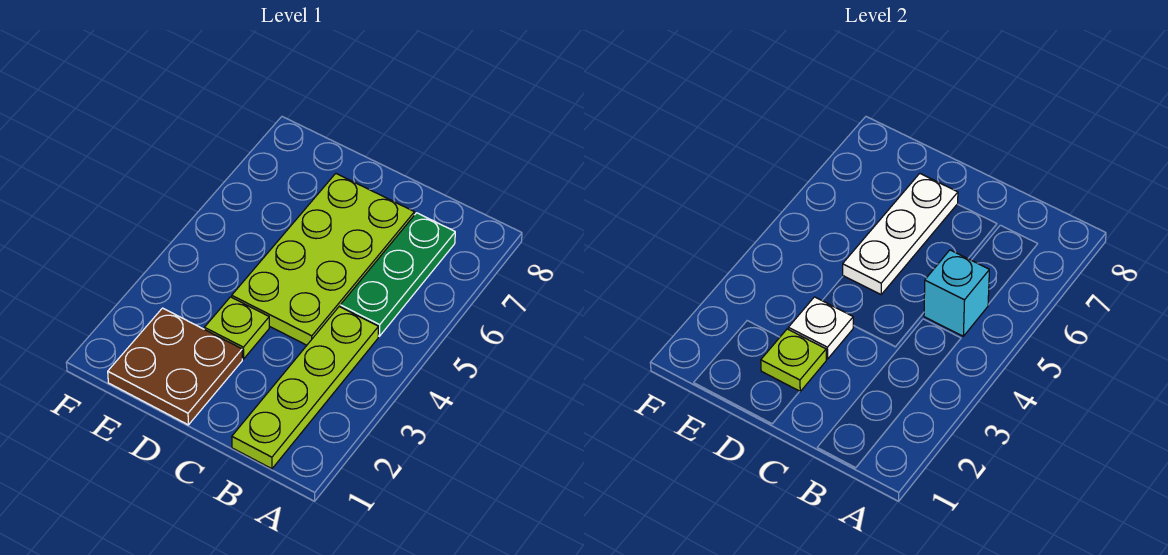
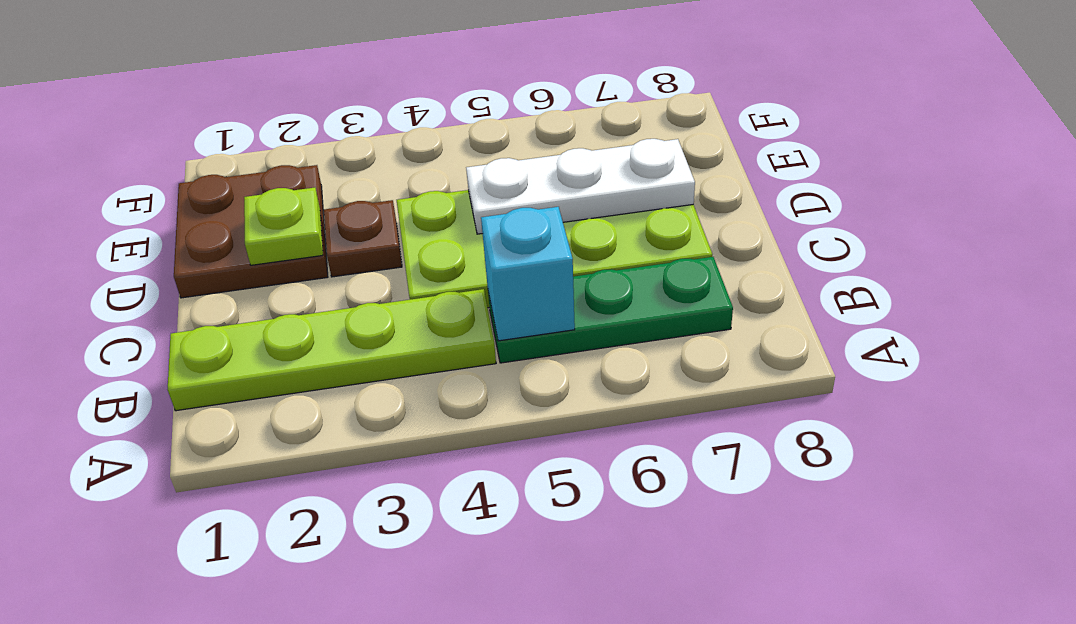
lime plate D3 level 1 -> brown plate D3 level 1
white plate D3 level 2 -> none

